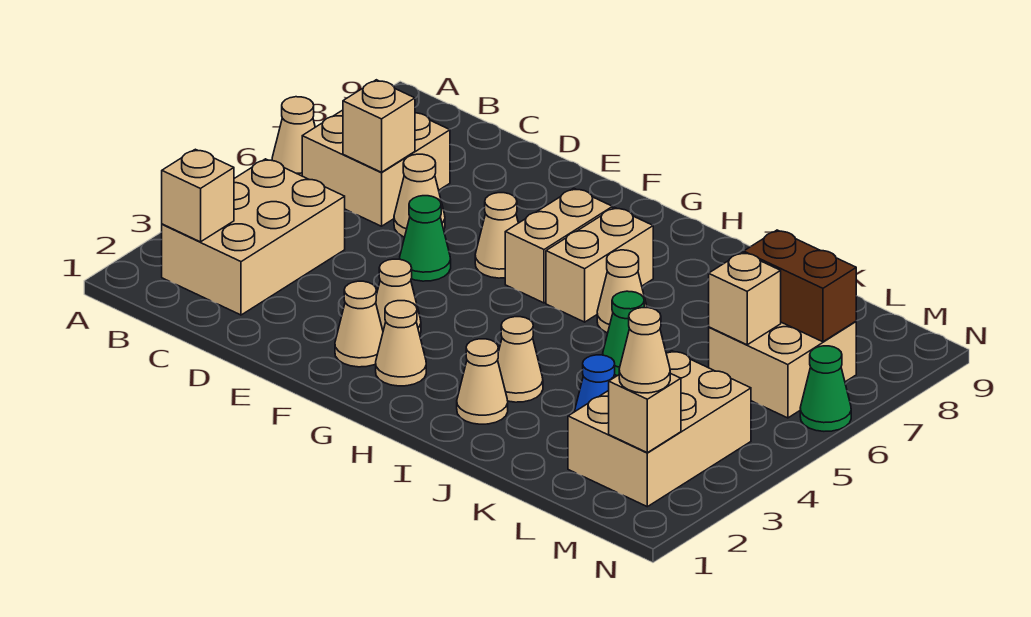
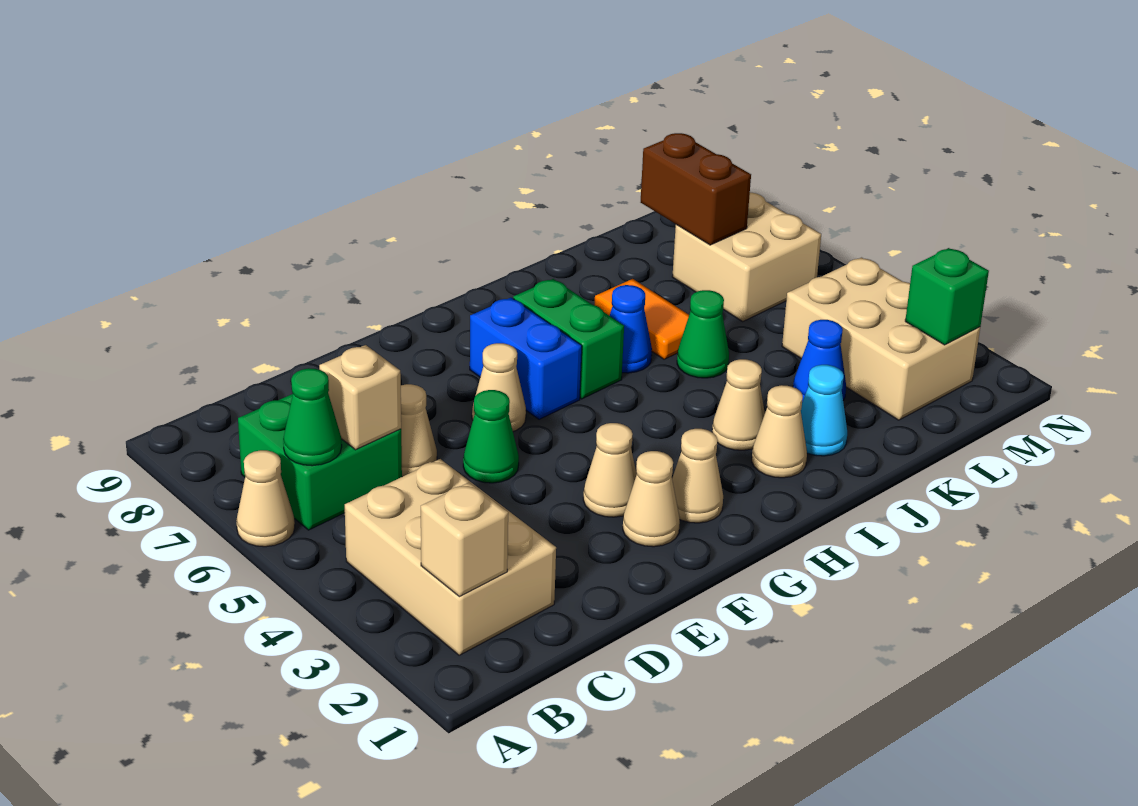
tan brick B6:C7 level 1 -> green brick B6:C7 level 1
tan brick G6:G7 level 1 -> blue brick G6:G7 level 1
tan brick H6:H7 level 1 -> green brick H6:H7 level 1
tan cone I6 level 1 -> blue cone I6 level 1
none -> cyan cone J2 level 1
none -> orange tile J6:J7 level 1
tan brick L6 level 2 -> none
brown brick L7:M7 level 2 -> brown brick L7:L8 level 2
tan brick M2 level 2 -> green brick M2 level 2
tan cone M2 level 3 -> none
green cone N6 level 1 -> green cone B6 level 2

